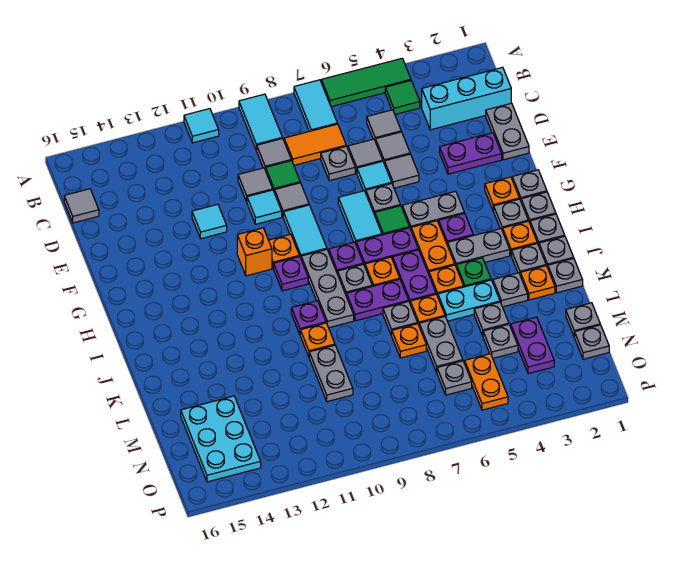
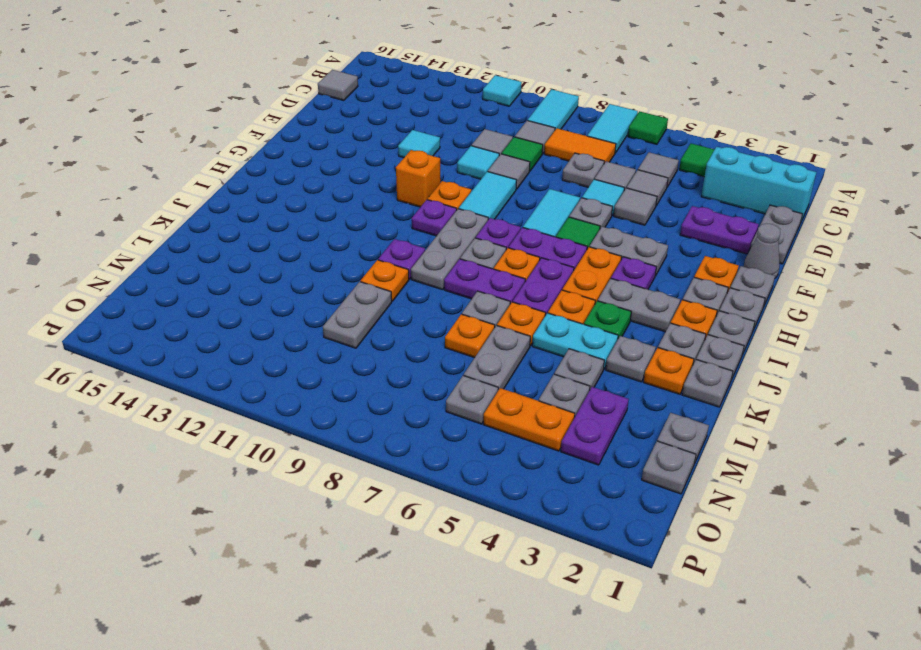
green tile A4:A6 level 1 -> green tile A6 level 1
none -> grey cone F1 level 1
cyan plate M14:O15 level 1 -> none
orange plate N5:O5 level 1 -> orange plate N4:N5 level 1

